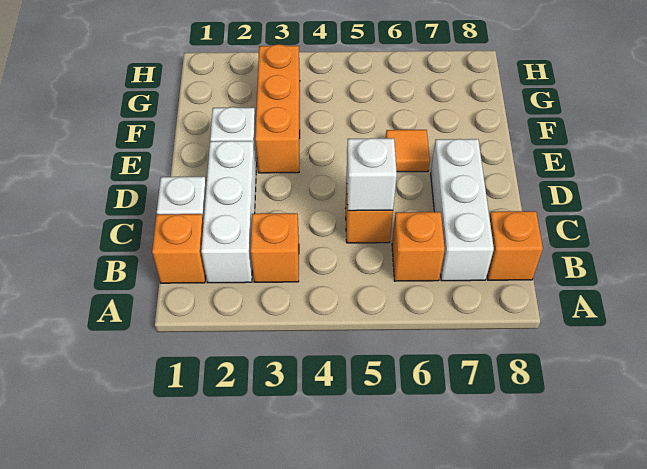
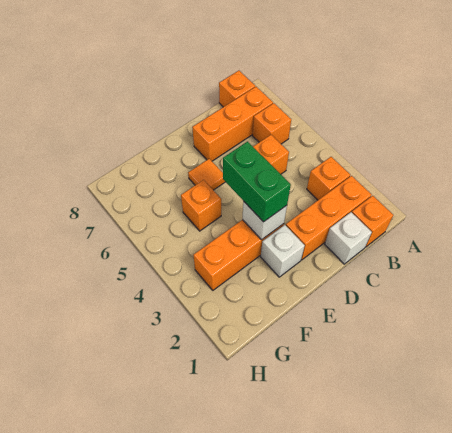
white brick B2:D2 level 1 -> orange brick B2:D2 level 1
white brick B7:D7 level 1 -> orange brick B7:D7 level 1
white brick C5 level 2 -> white brick E3 level 2
none -> green brick E3:E4 level 3
none -> orange brick F5 level 1

